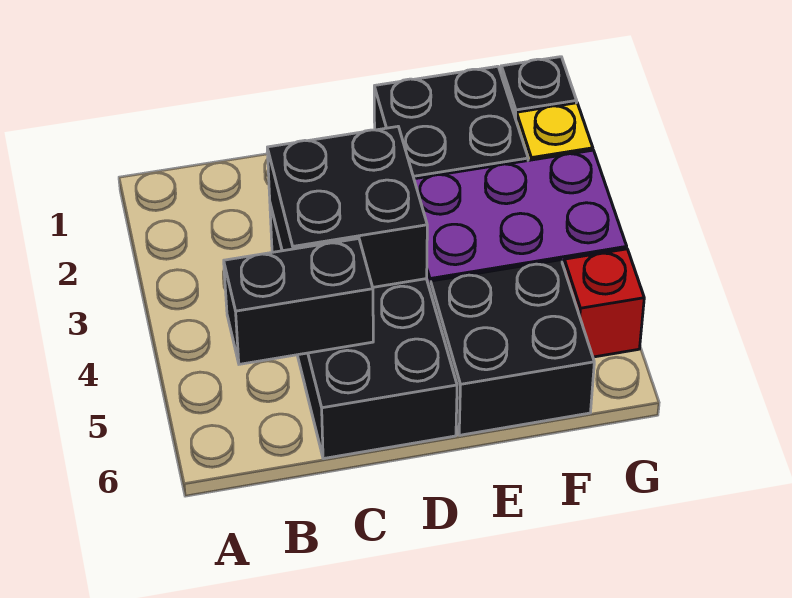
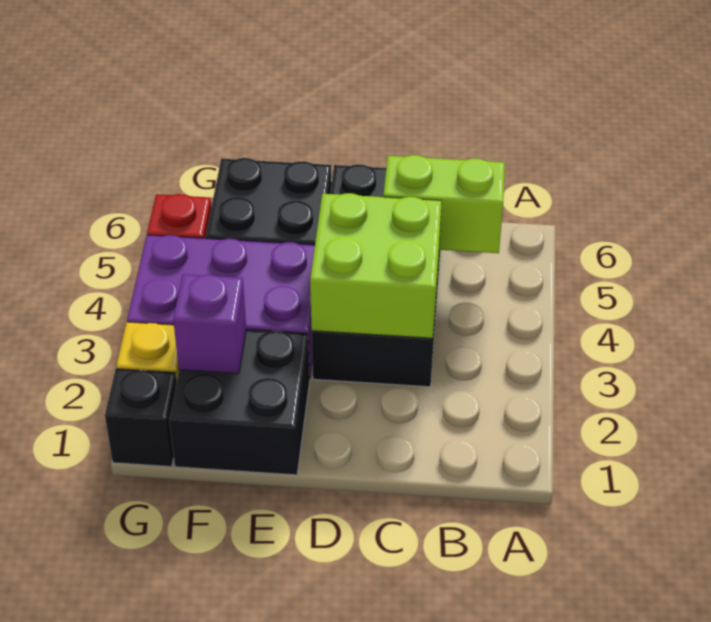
black brick B5:C5 level 2 -> lime brick B5:C5 level 2
black brick C3:D4 level 2 -> lime brick C3:D4 level 2
none -> purple brick F2 level 2

